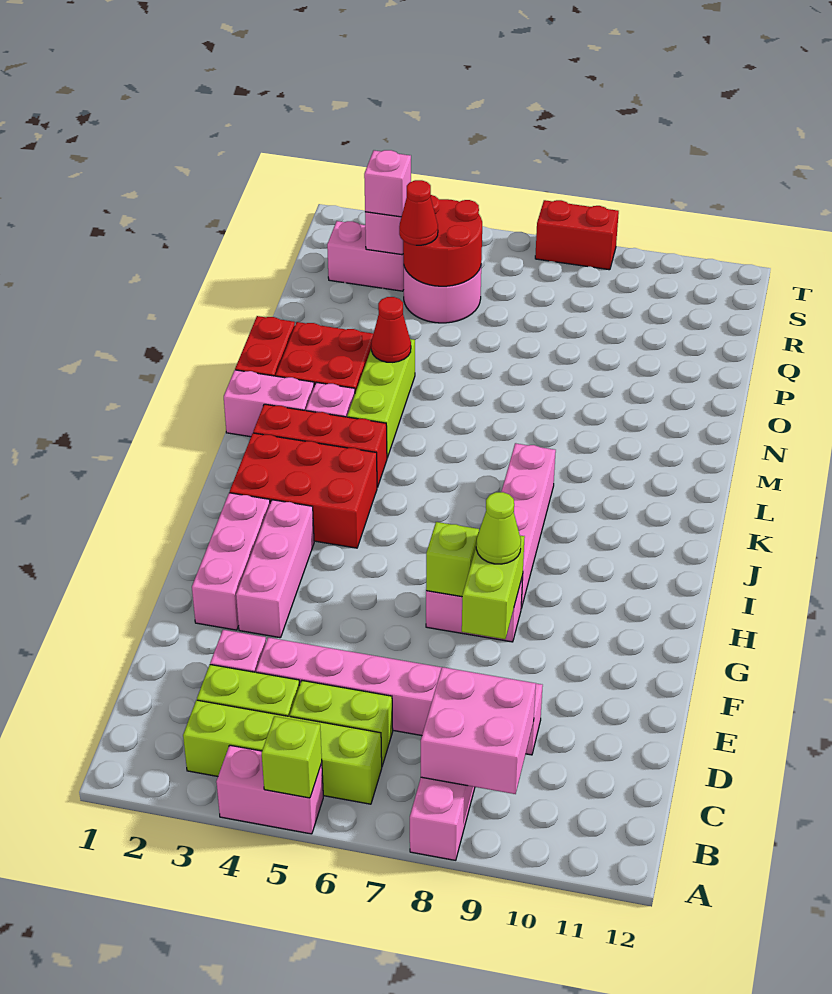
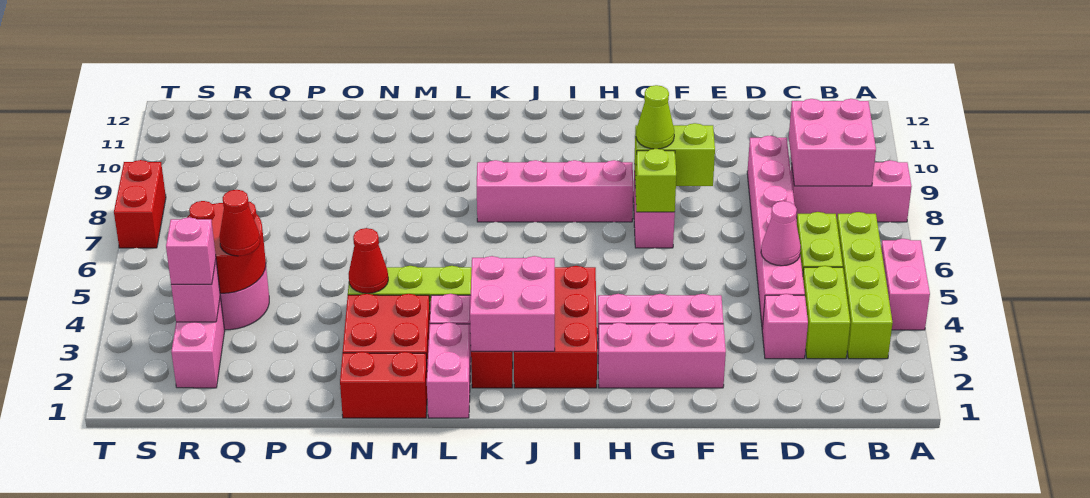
lime brick A5 level 2 -> none
none -> pink cone D5 level 2
none -> pink brick J2:K3 level 2

